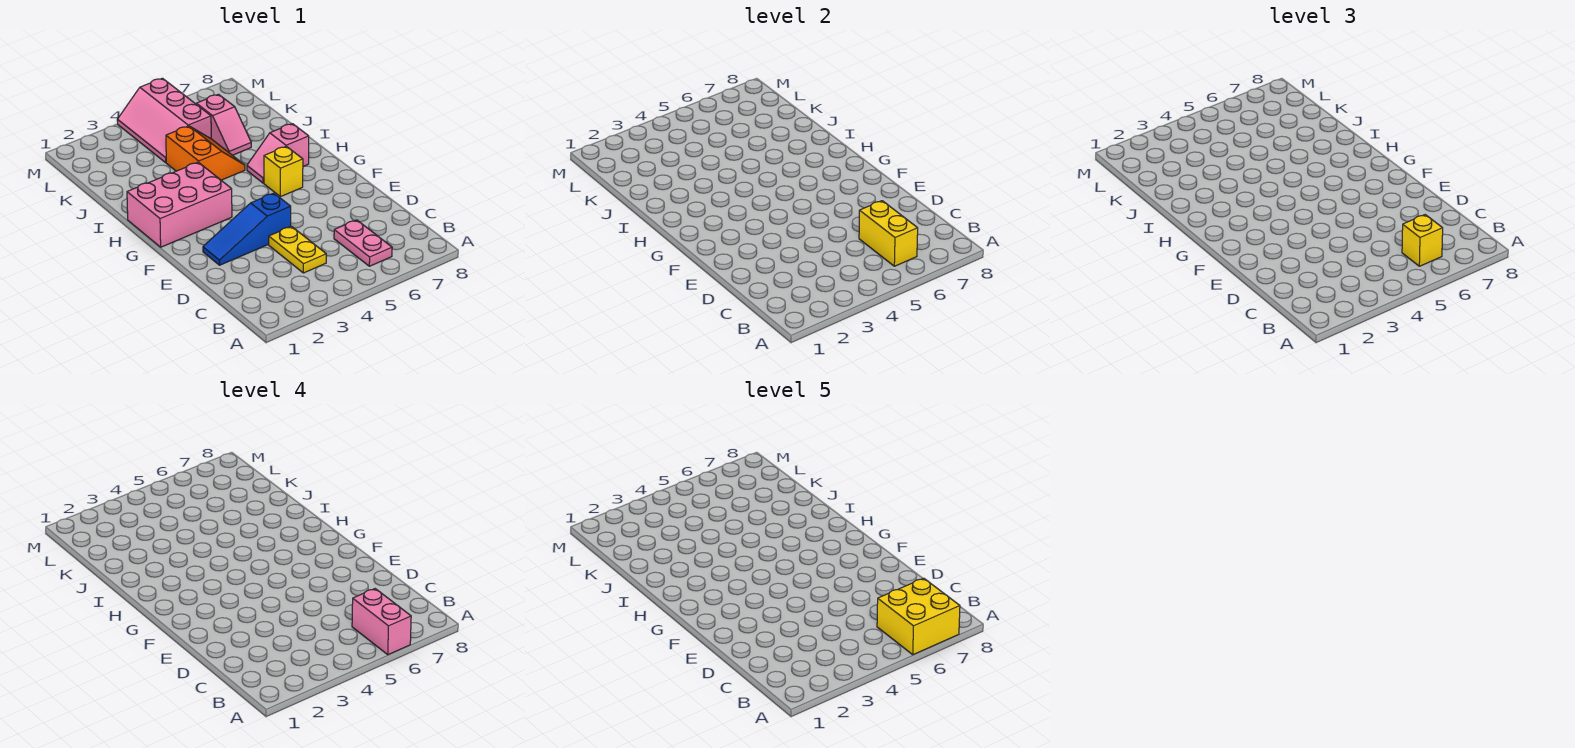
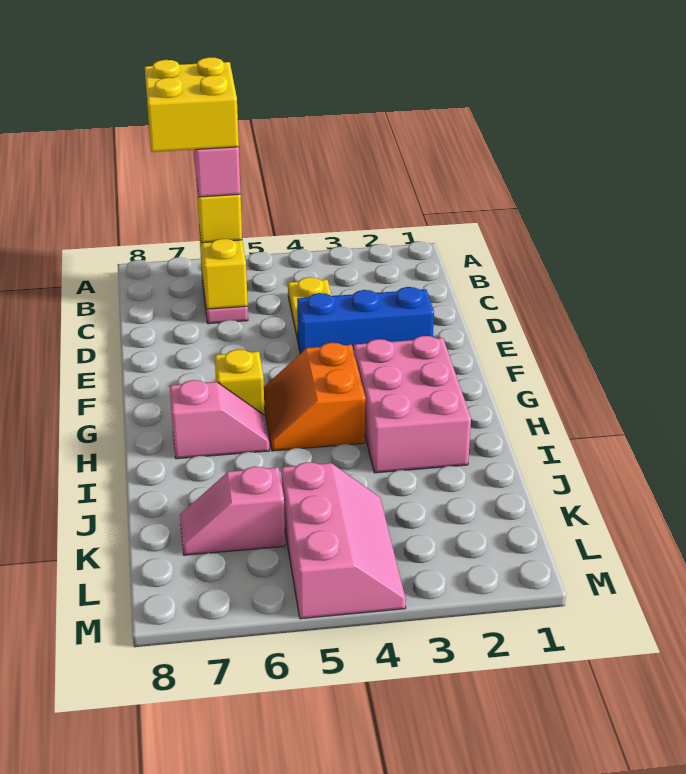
blue slope E2:E4 level 1 top 4 -> blue brick E2:E4 level 1
pink brick G1:H3 level 1 -> pink brick G2:I3 level 1
orange slope I4:J5 level 1 top 4 -> orange slope G4:H5 level 1 top 4
pink slope J6:K6 level 1 top K -> pink slope K6:K7 level 1 top 6

